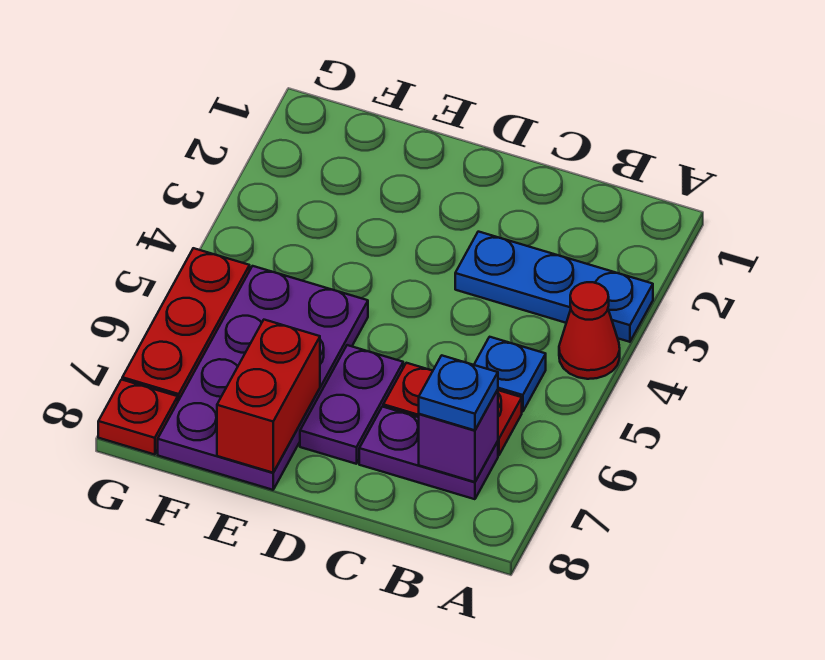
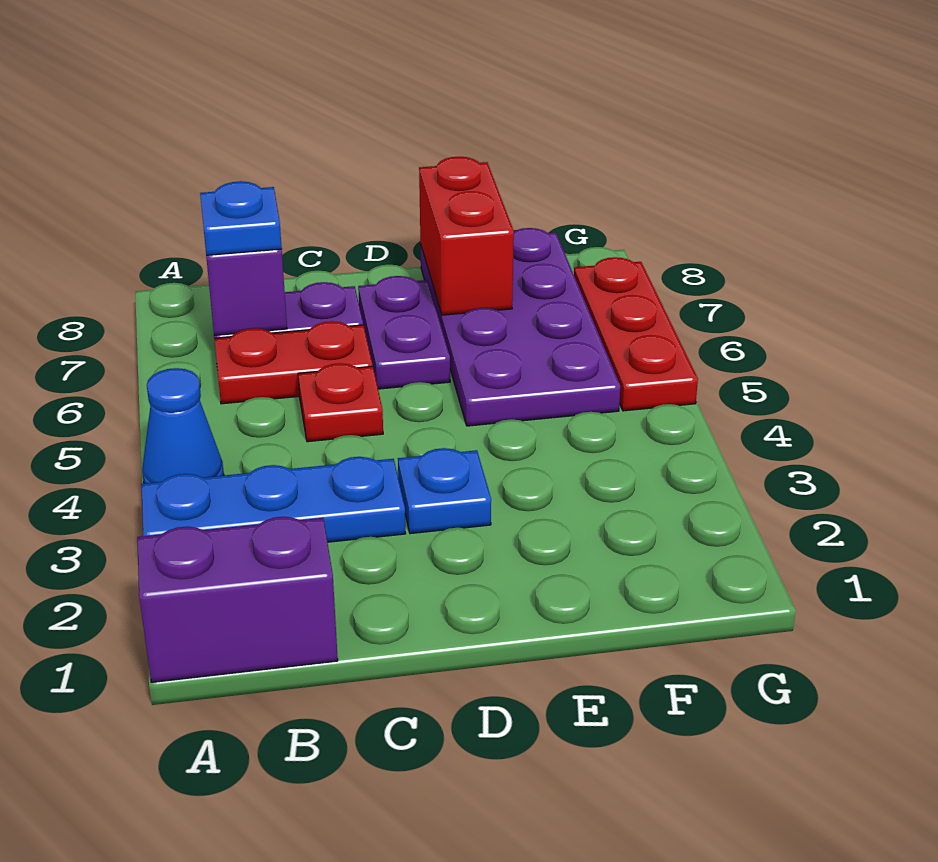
none -> purple brick A1:B1 level 1
red cone A4 level 1 -> blue cone A4 level 1
blue plate B5 level 1 -> blue plate D3 level 1
red plate G8 level 1 -> red plate C5 level 1

